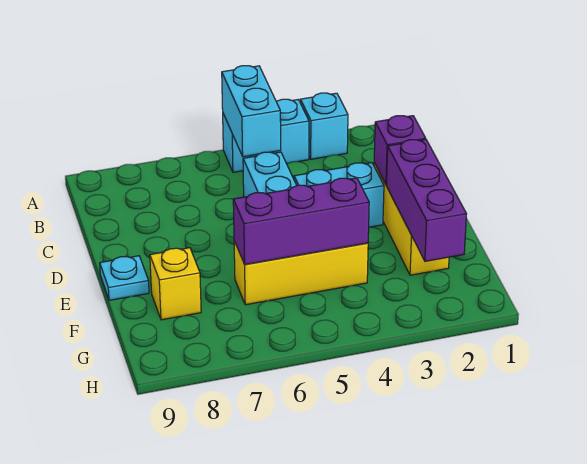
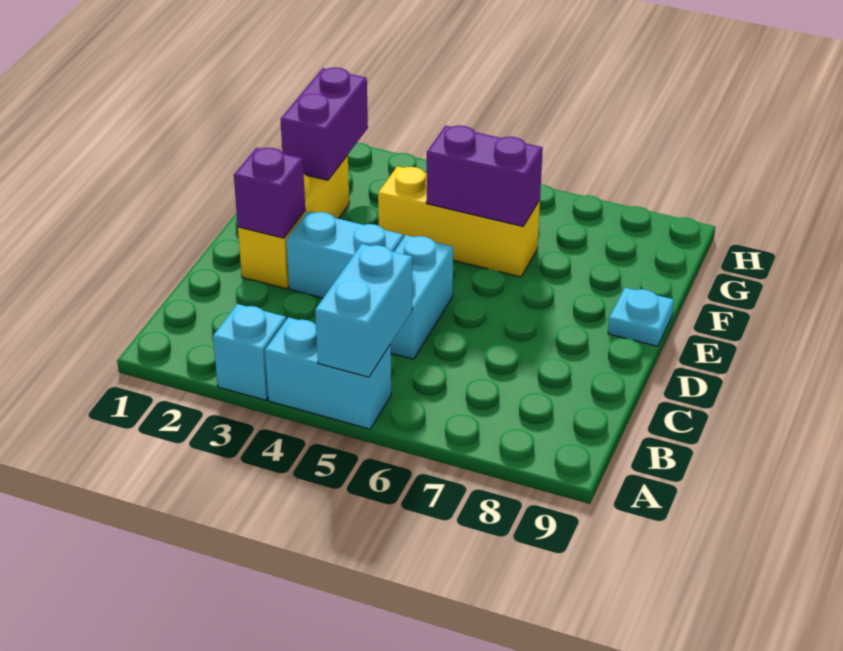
purple brick E2:G2 level 2 -> purple brick F2:G2 level 2
purple brick F4:F6 level 2 -> purple brick F5:F6 level 2
yellow brick F8 level 1 -> none

